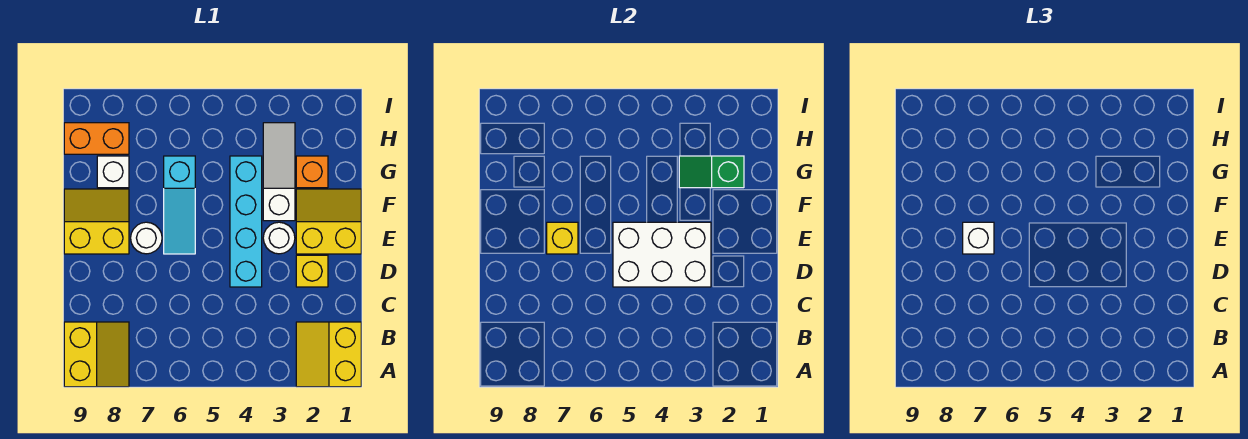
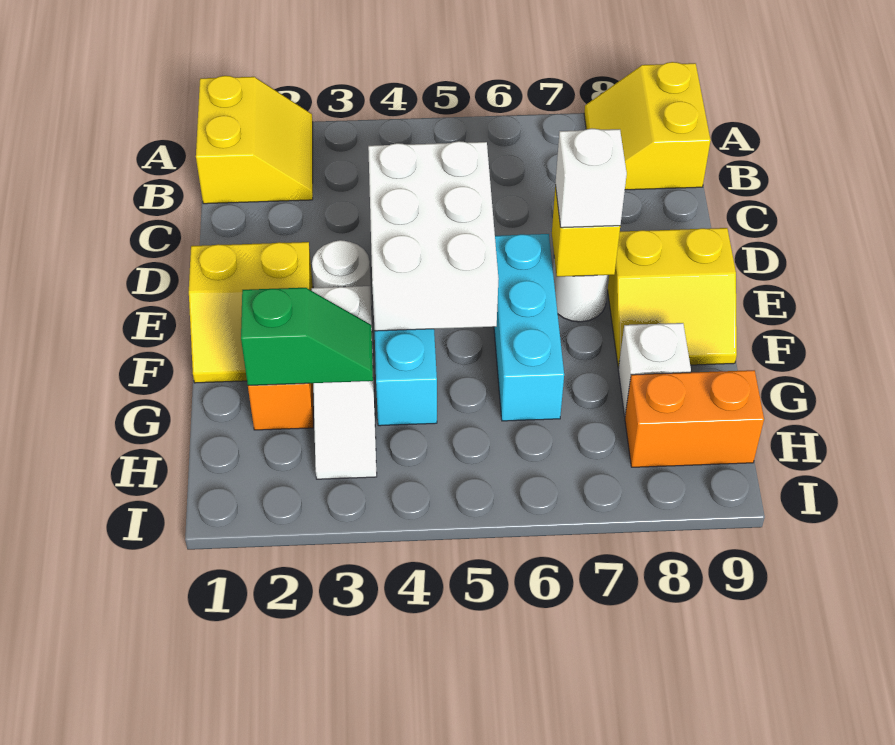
yellow brick D2 level 1 -> none
white brick D3:E5 level 2 -> white brick D4:F5 level 2
cyan slope E6:G6 level 1 top G -> cyan brick E6:G6 level 1

